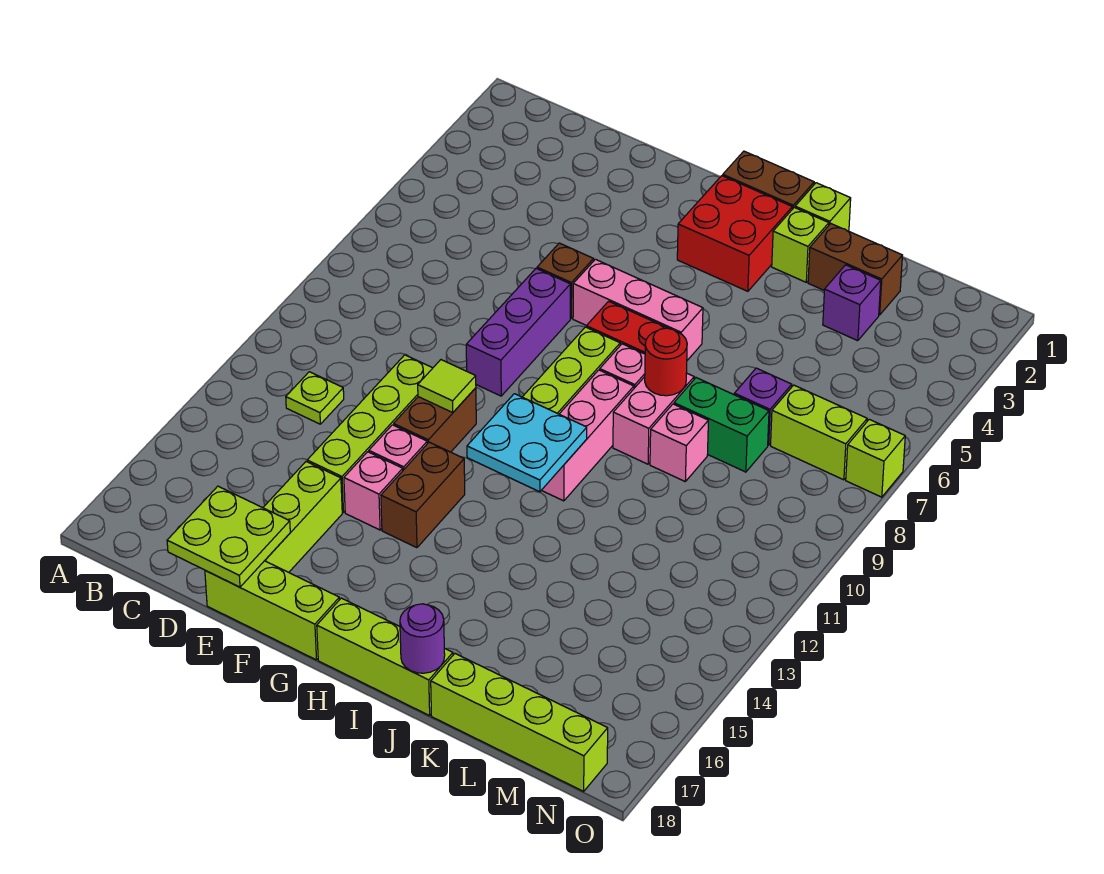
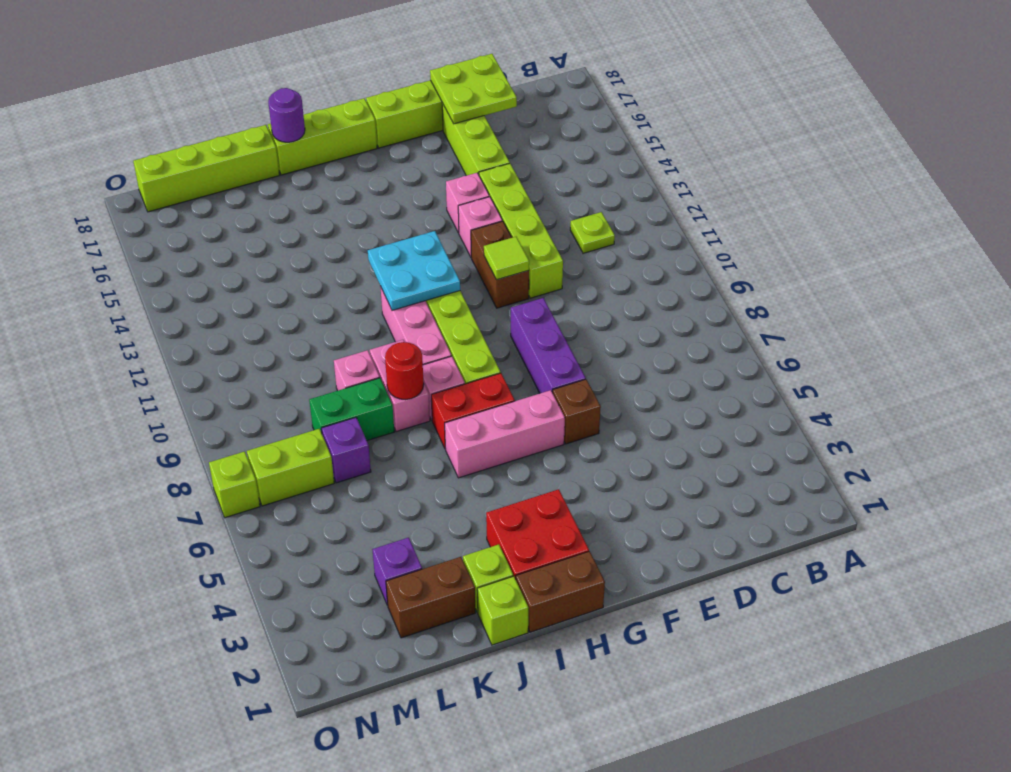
brown brick G13:G14 level 1 -> none

